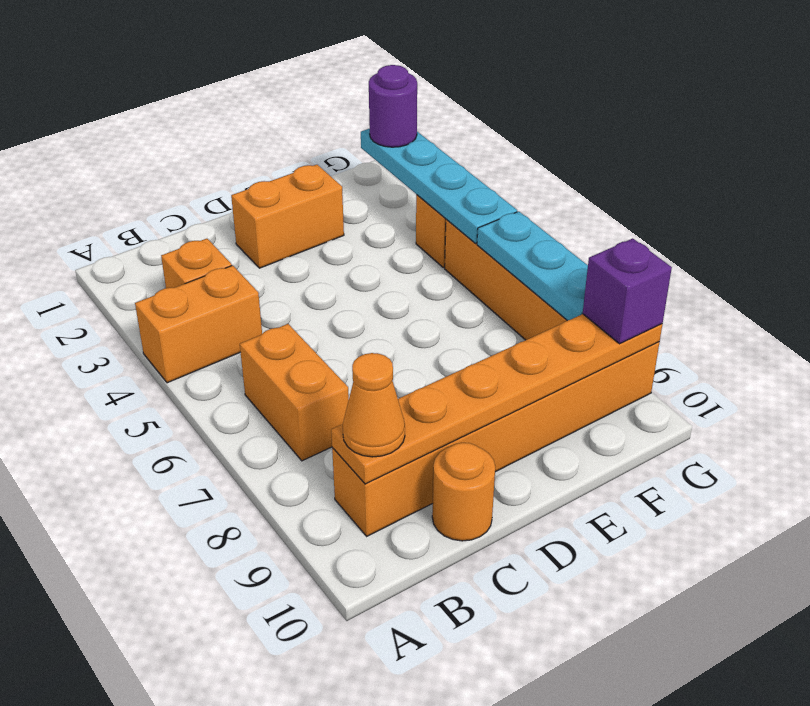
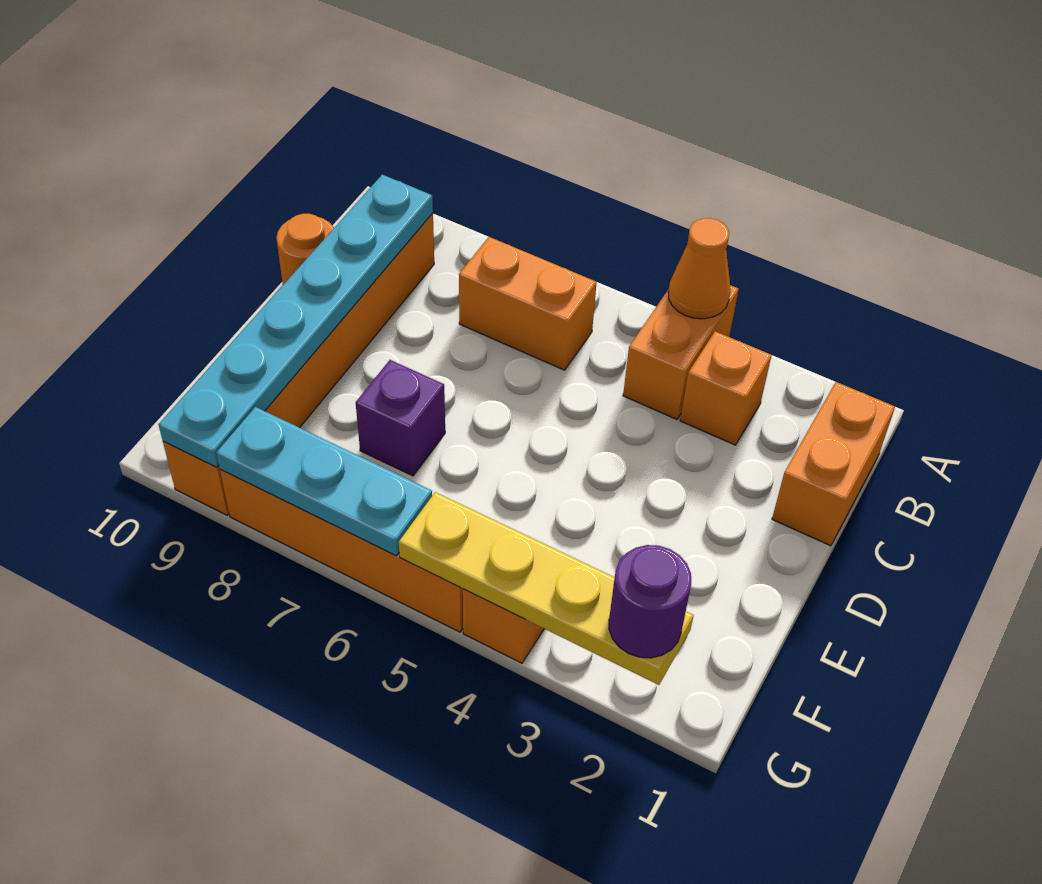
orange plate B9:G9 level 2 -> cyan plate B9:G9 level 2
orange cone B9 level 3 -> orange cone A4 level 2
orange brick D2:E2 level 1 -> orange brick B1:C1 level 1
cyan plate G2:G5 level 2 -> yellow plate G2:G5 level 2
purple brick G9 level 3 -> purple brick E7 level 1

